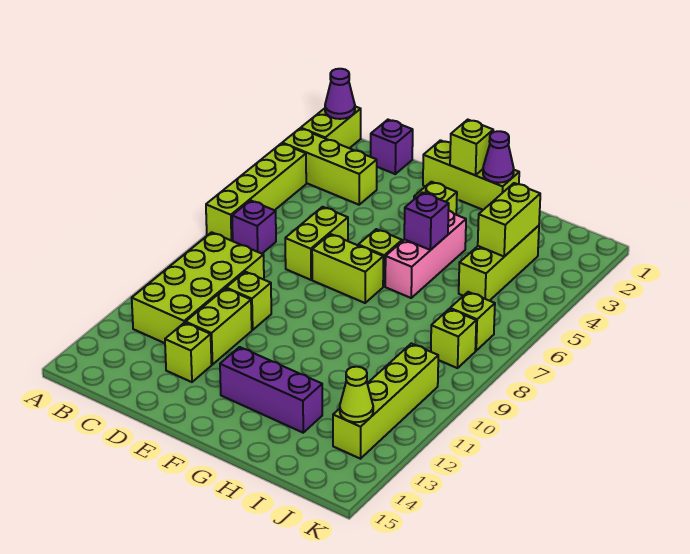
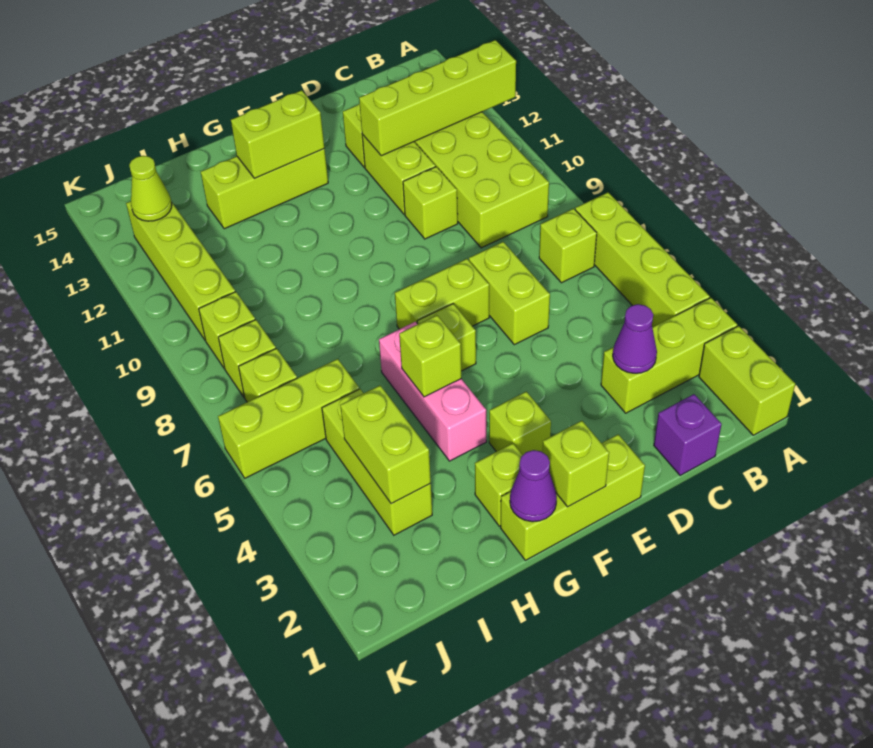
purple cone A1 level 2 -> purple cone C3 level 2
none -> lime brick A12:D12 level 2
purple brick B7 level 1 -> lime brick B7 level 1
purple brick F13:H13 level 1 -> lime brick F13:H13 level 1
none -> lime brick F13:G13 level 2
none -> lime brick G2 level 1
purple brick G5 level 2 -> lime brick G5 level 2
none -> lime brick I6:K6 level 1
none -> lime brick J9 level 1

